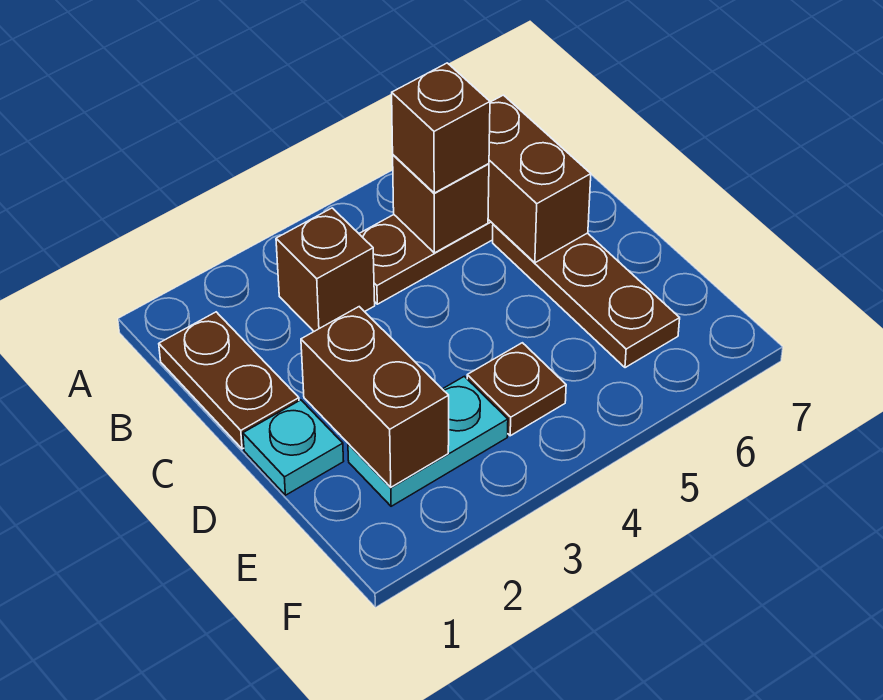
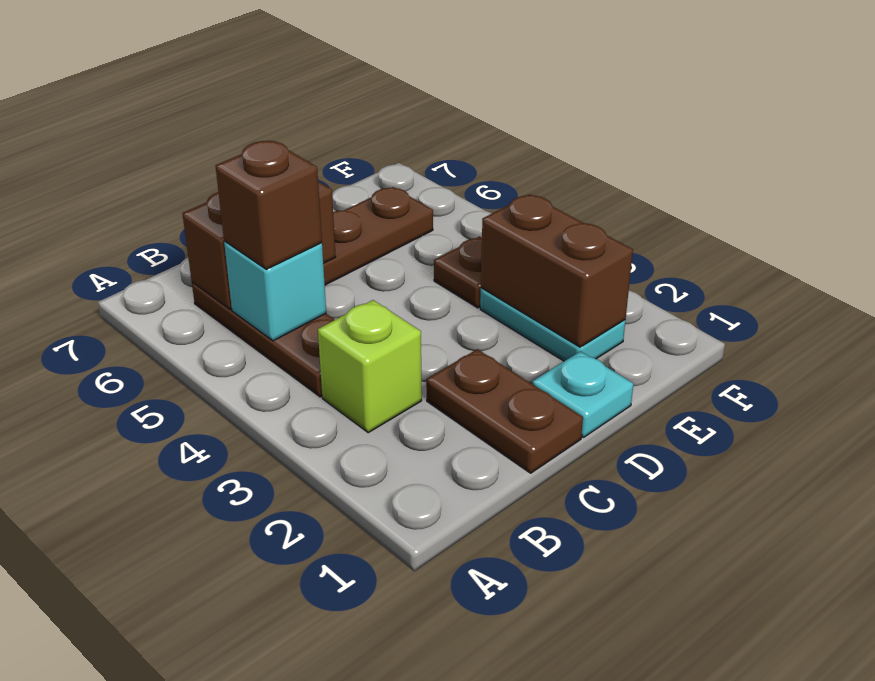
brown plate B1:C1 level 1 -> brown plate C1:C2 level 1
brown brick B3 level 1 -> lime brick B3 level 1
brown brick B5 level 2 -> cyan brick B5 level 2
brown brick D2:E2 level 2 -> brown brick E2:E3 level 2

